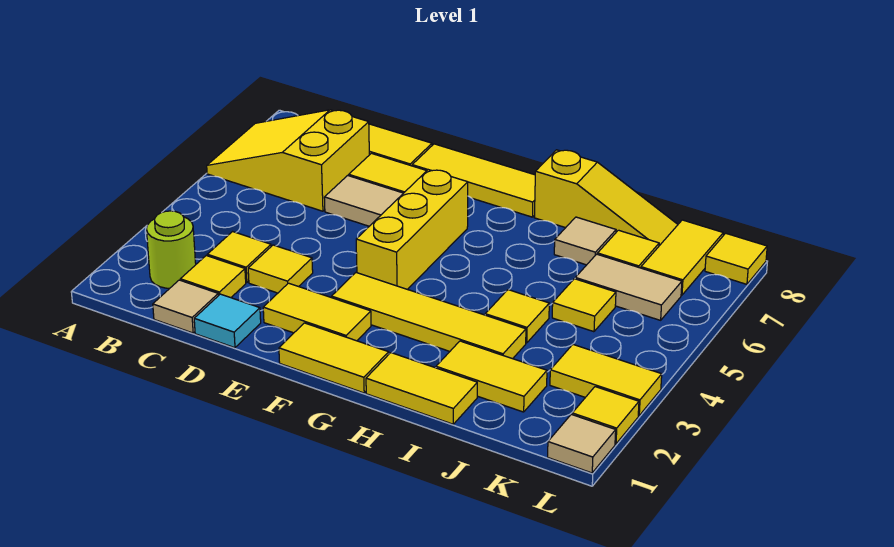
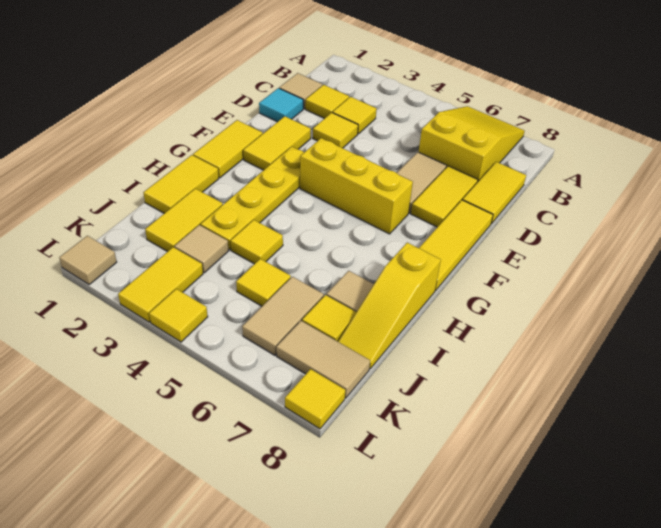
lime round brick B2 level 1 -> none
yellow tile F3:I3 level 1 -> yellow plate F3:I3 level 1
none -> tan tile J3 level 1
yellow tile K7:K8 level 1 -> tan tile K7:K8 level 1
yellow tile L2 level 1 -> yellow tile L4 level 1

